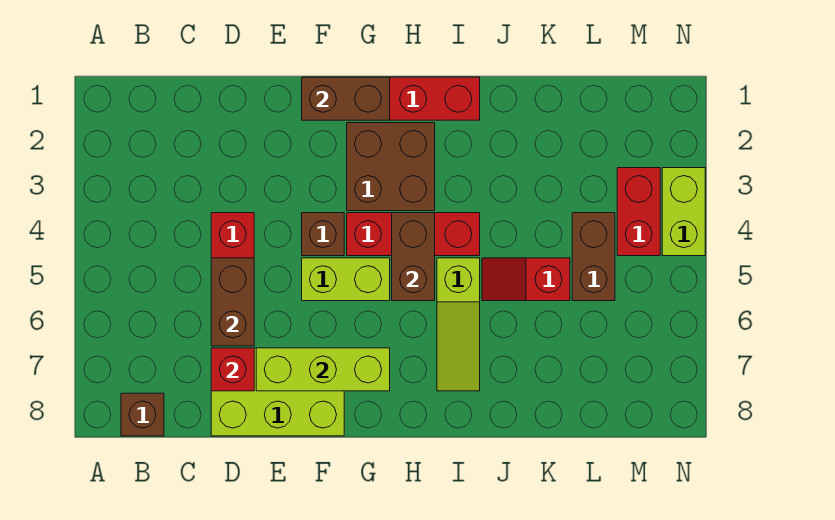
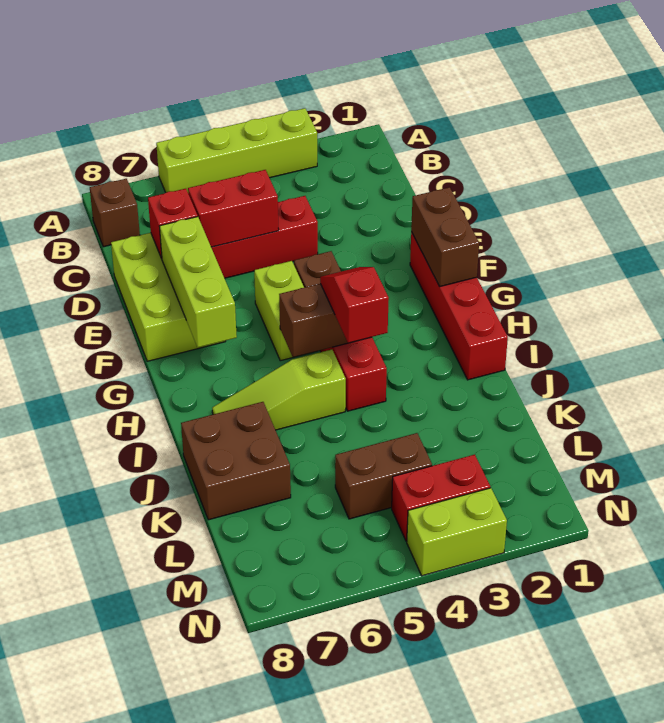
none -> lime brick A3:A6 level 1
brown brick D5:D6 level 2 -> red brick D5:D6 level 2
brown brick G2:H3 level 1 -> brown brick J7:K8 level 1
red slope J5:K5 level 1 top K -> red slope H4:I4 level 3 top I

